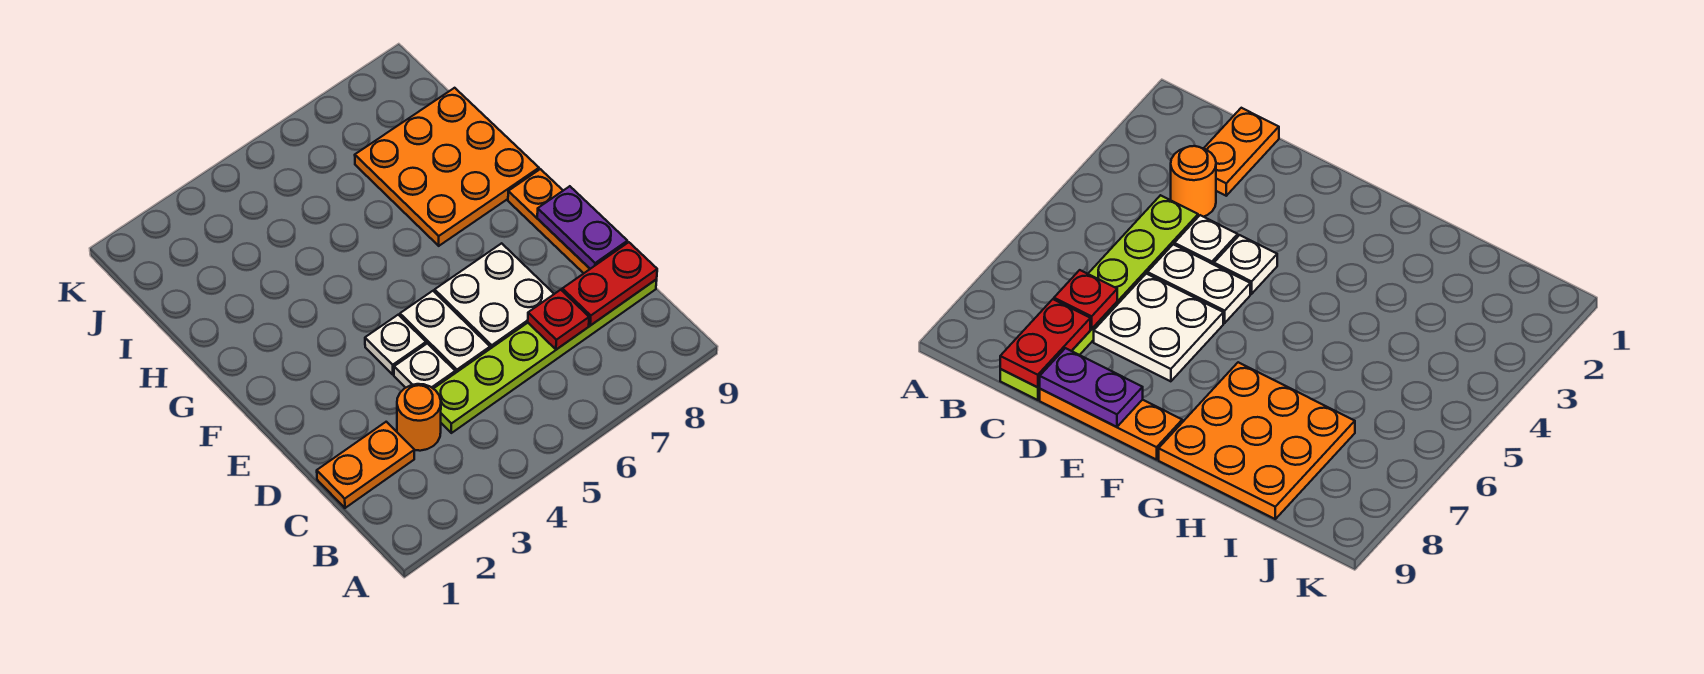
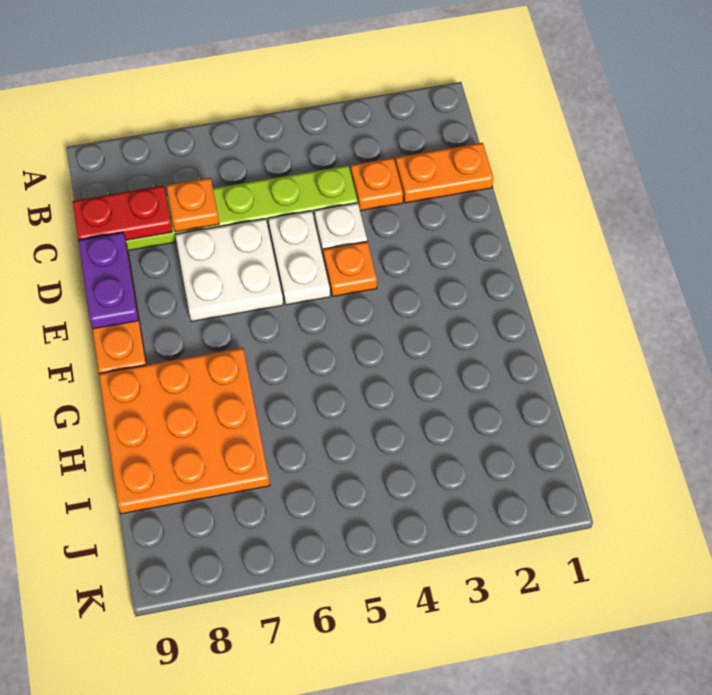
orange round brick C3 level 1 -> orange plate C3 level 1
red plate C7 level 2 -> orange plate C7 level 2
white plate E4 level 1 -> orange plate E4 level 1

